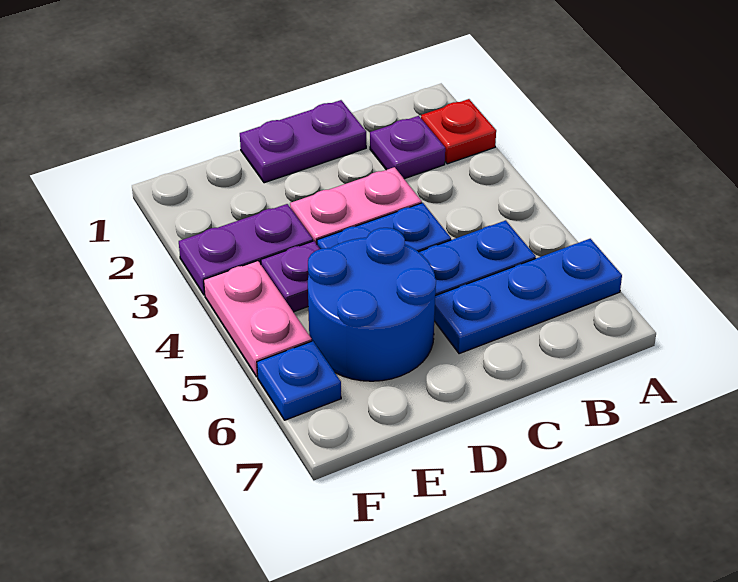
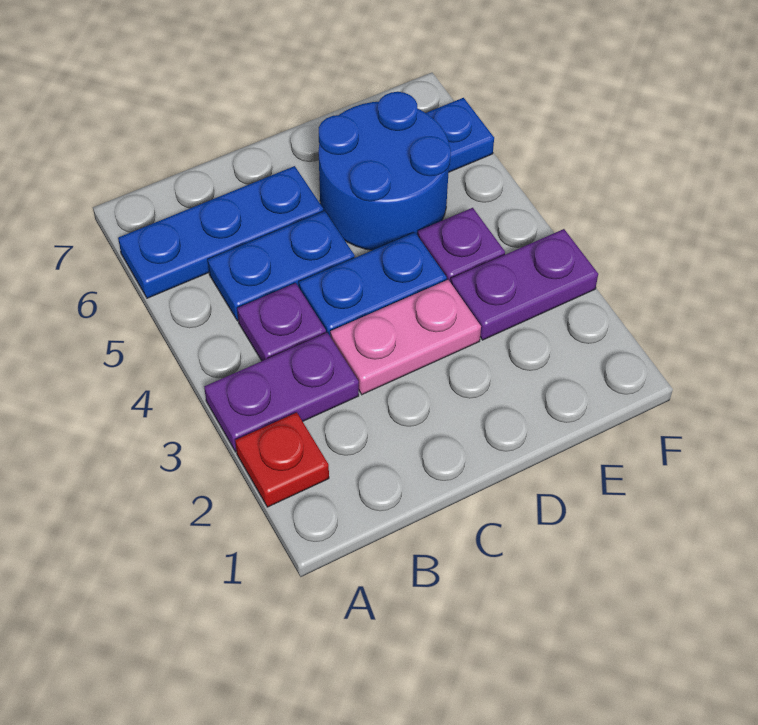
purple plate B2 level 1 -> purple plate B4 level 1
purple plate C1:D1 level 1 -> purple plate A3:B3 level 1
pink plate F4:F5 level 1 -> none

